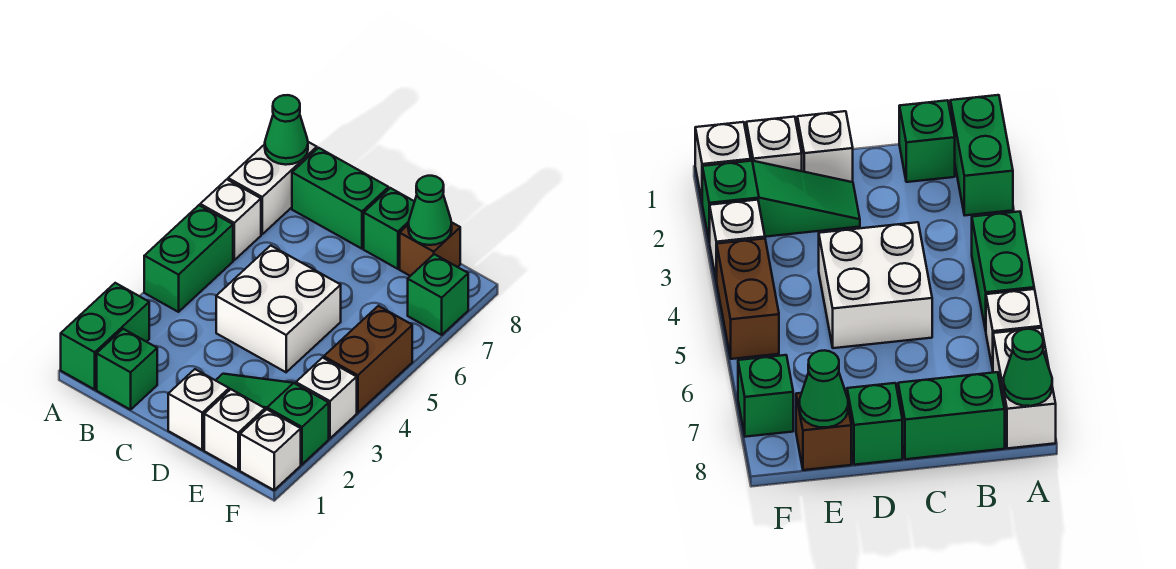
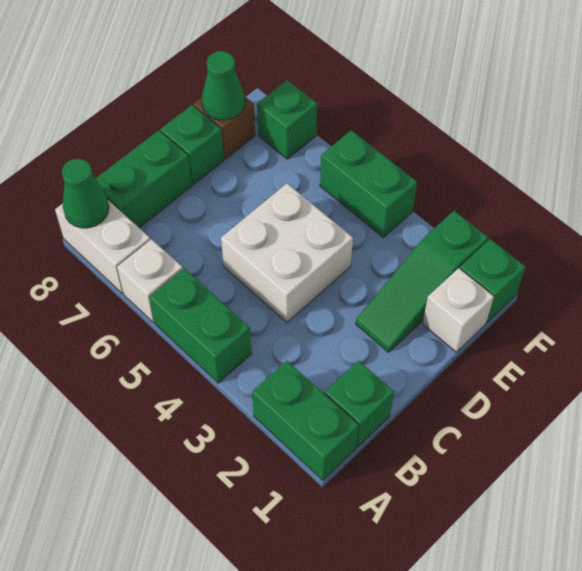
white brick D1 level 1 -> none
white brick F1 level 1 -> green brick F1 level 1
white brick F3 level 1 -> none
brown brick F4:F5 level 1 -> green brick F4:F5 level 1

